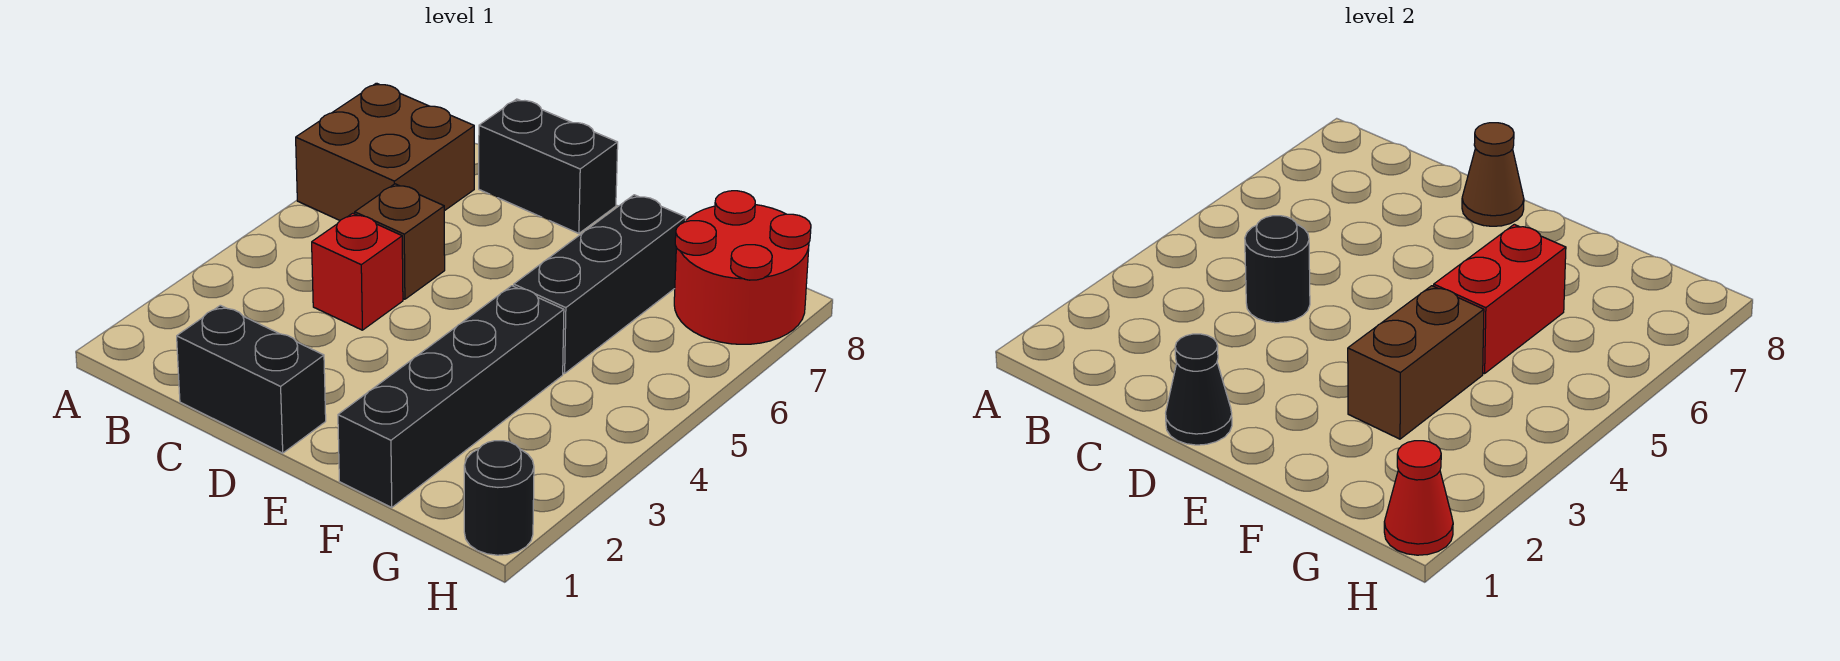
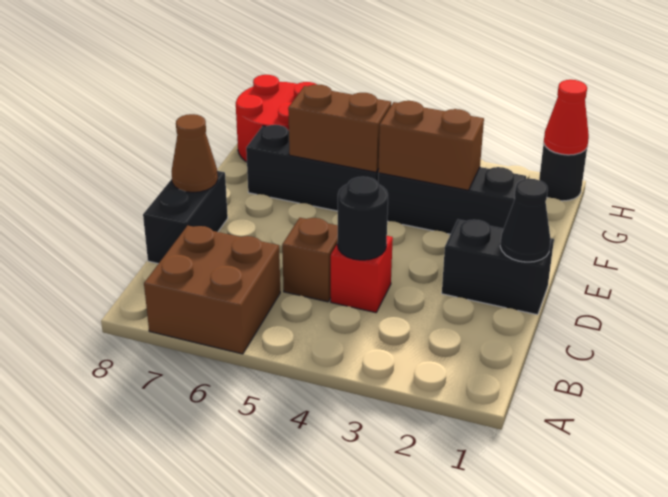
black brick C1:D1 level 1 -> black brick D1:D2 level 1
black brick F1:F4 level 1 -> black brick F2:F4 level 1
red brick F5:F6 level 2 -> brown brick F5:F6 level 2

